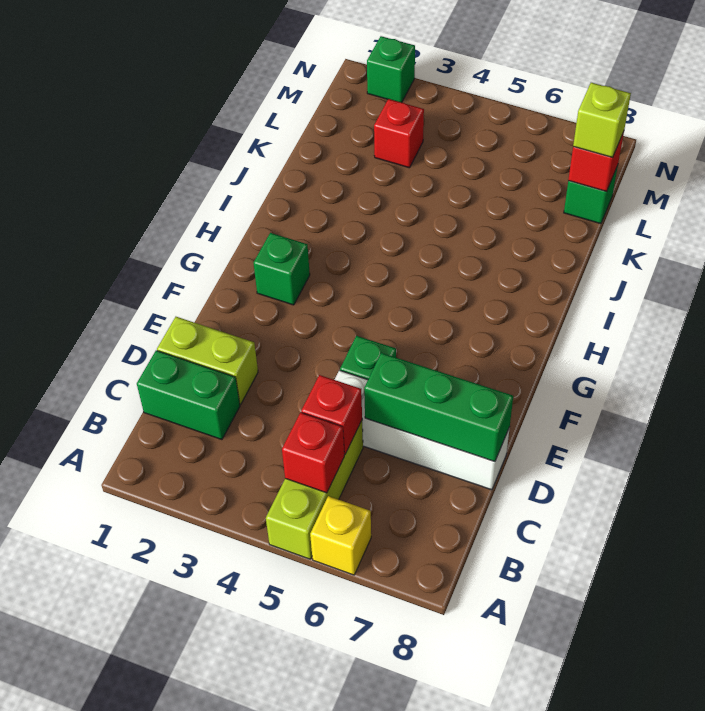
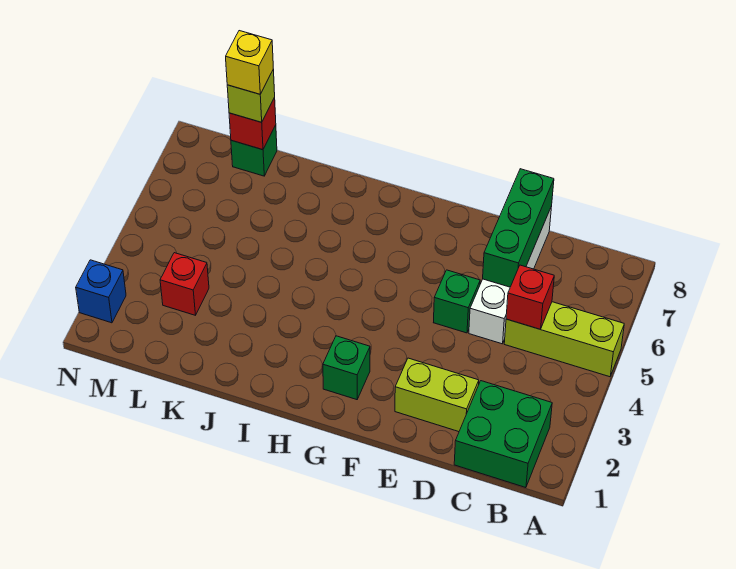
yellow brick A6 level 1 -> yellow brick L8 level 4
red brick B5 level 2 -> none
green brick C1:C2 level 1 -> green brick B1:C2 level 1
lime brick D1:D2 level 1 -> lime brick D2:E2 level 1
green brick N2 level 1 -> blue brick N2 level 1

